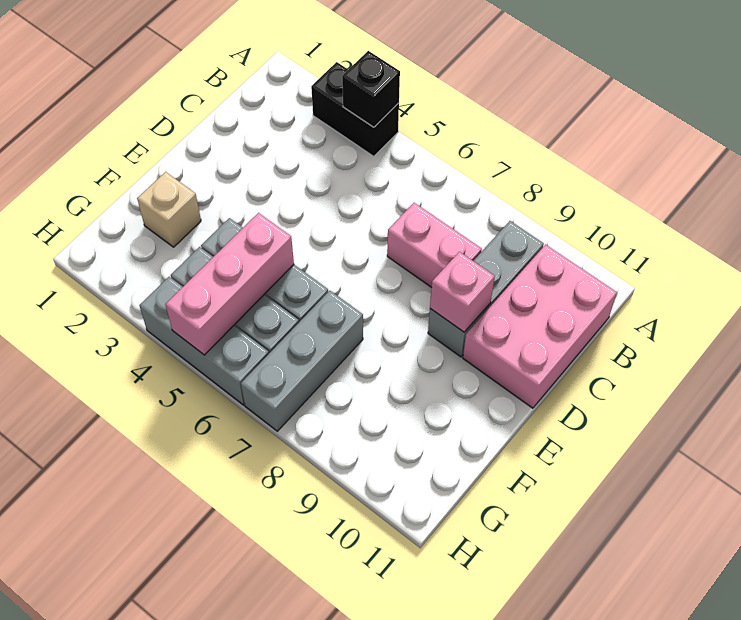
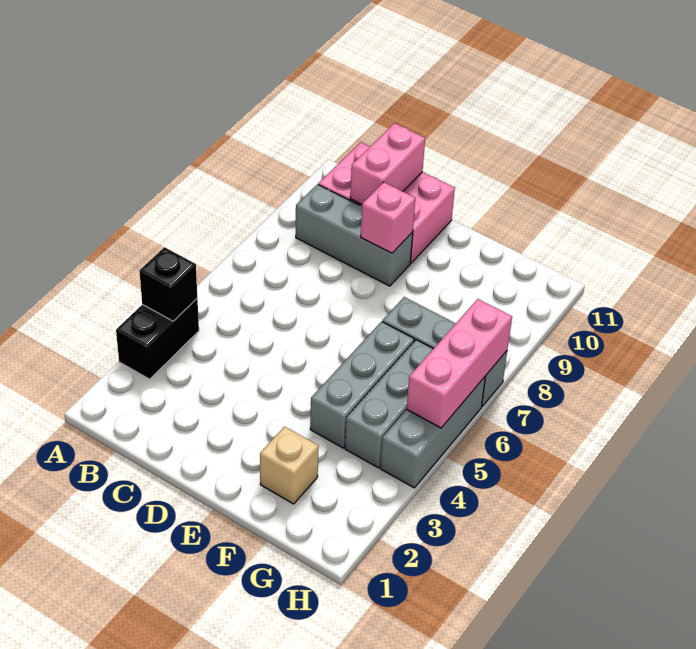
pink brick C7:C8 level 1 -> pink brick C10:C11 level 2
pink brick F5:H5 level 2 -> pink brick H5:H7 level 2

